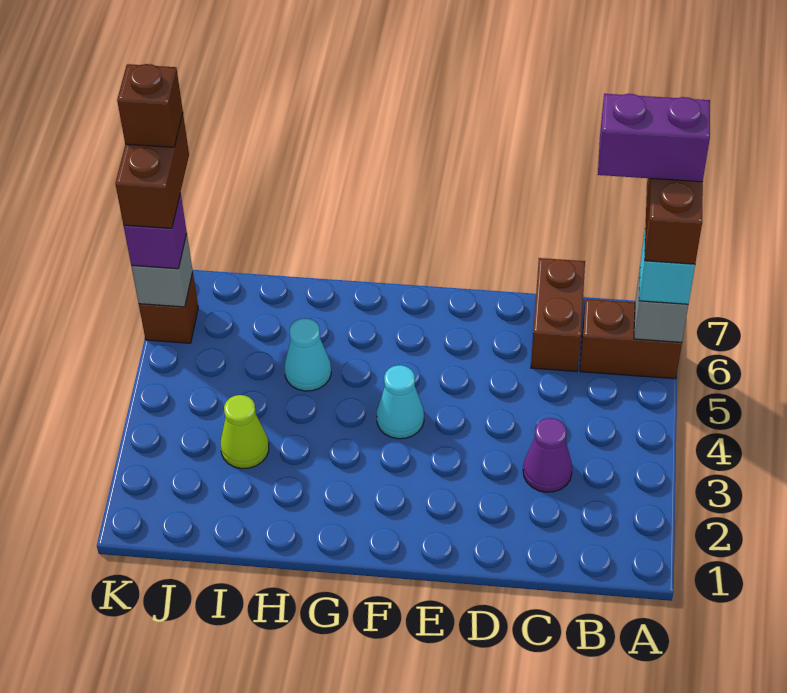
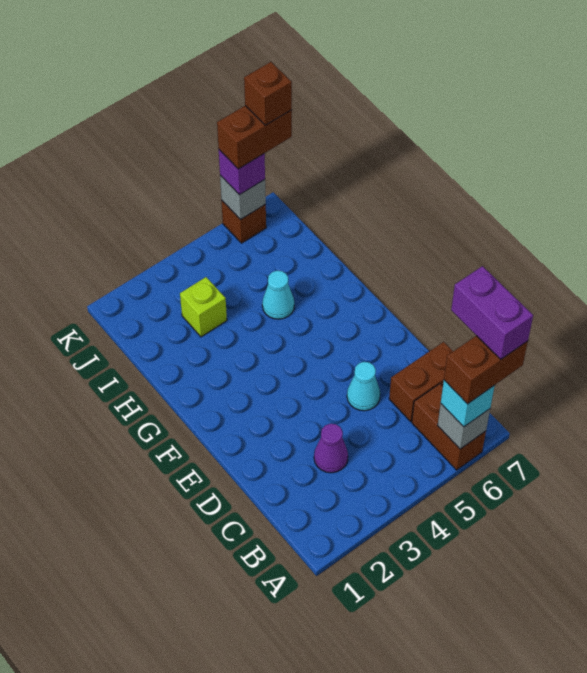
cyan cone F4 level 1 -> cyan cone D5 level 1
lime cone I3 level 1 -> lime brick I3 level 1

